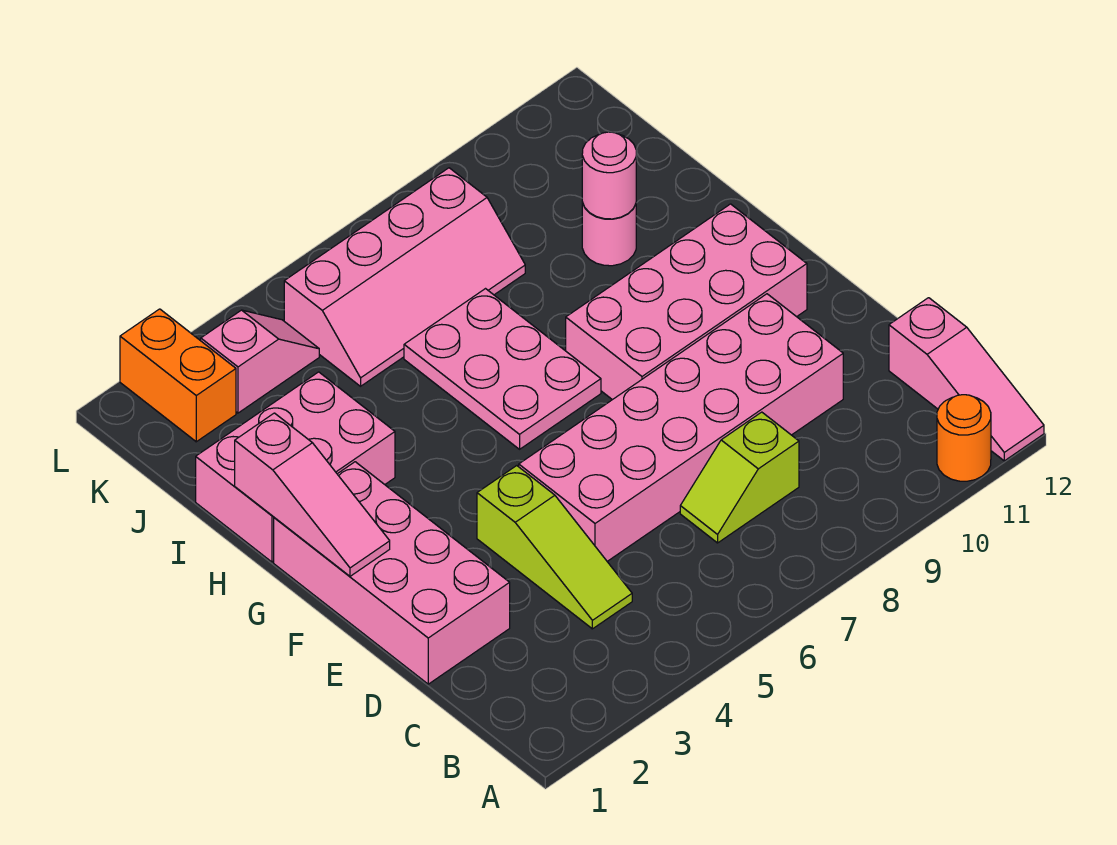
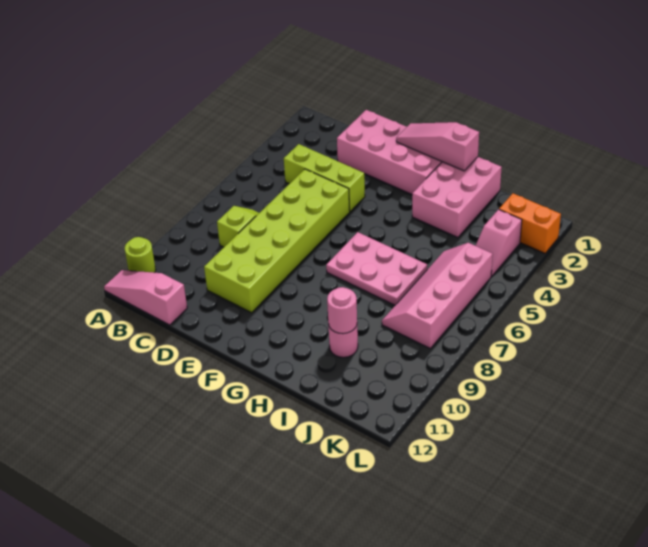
orange round brick A11 level 1 -> lime round brick A11 level 1
lime slope C4:E4 level 1 top E -> lime brick C4:E4 level 1
pink brick D5:E10 level 1 -> lime brick D5:E10 level 1
pink brick F8:G11 level 1 -> none

